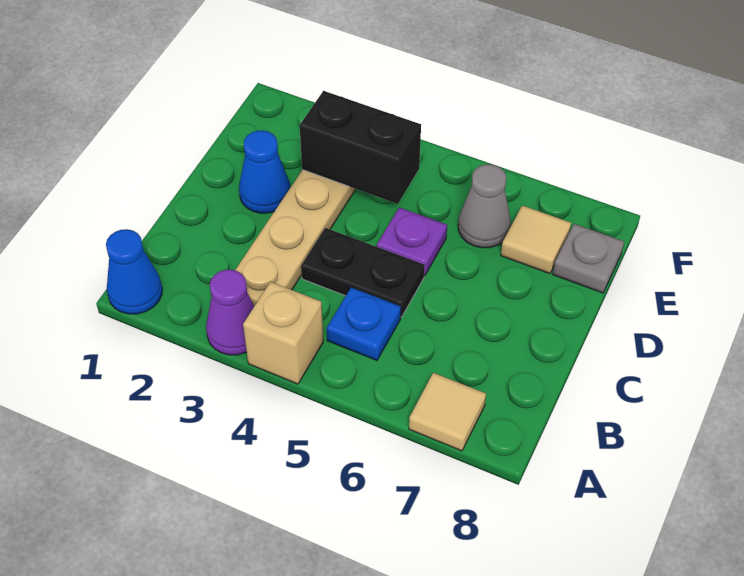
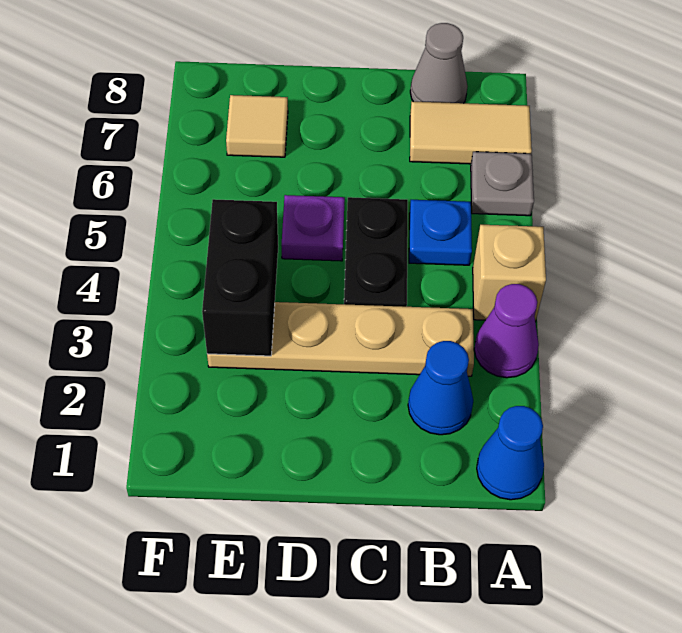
tan tile A7 level 1 -> tan tile A7:B7 level 1
blue cone D2 level 1 -> blue cone B2 level 1
grey cone E6 level 1 -> grey cone B8 level 1
grey plate E8 level 1 -> grey plate A6 level 1

